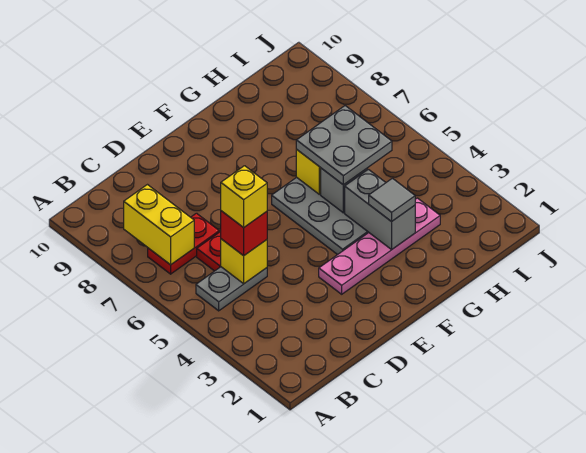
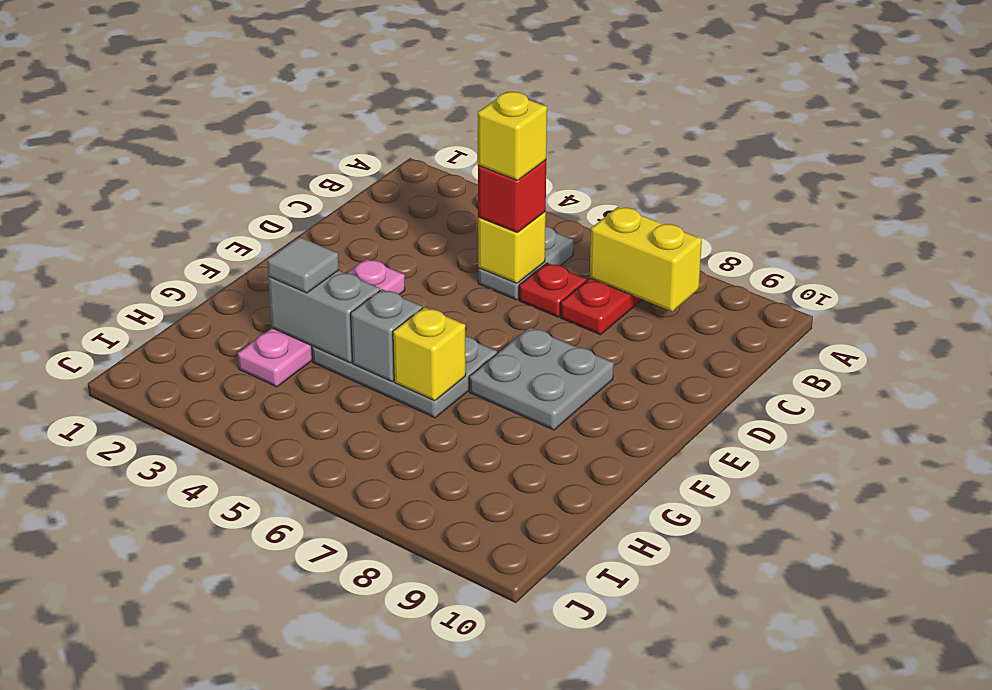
grey plate G5:H6 level 3 -> grey plate E7:F8 level 1

